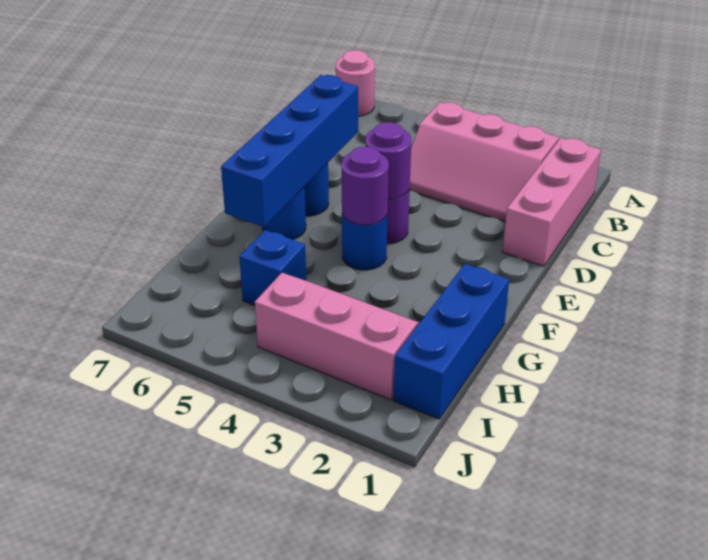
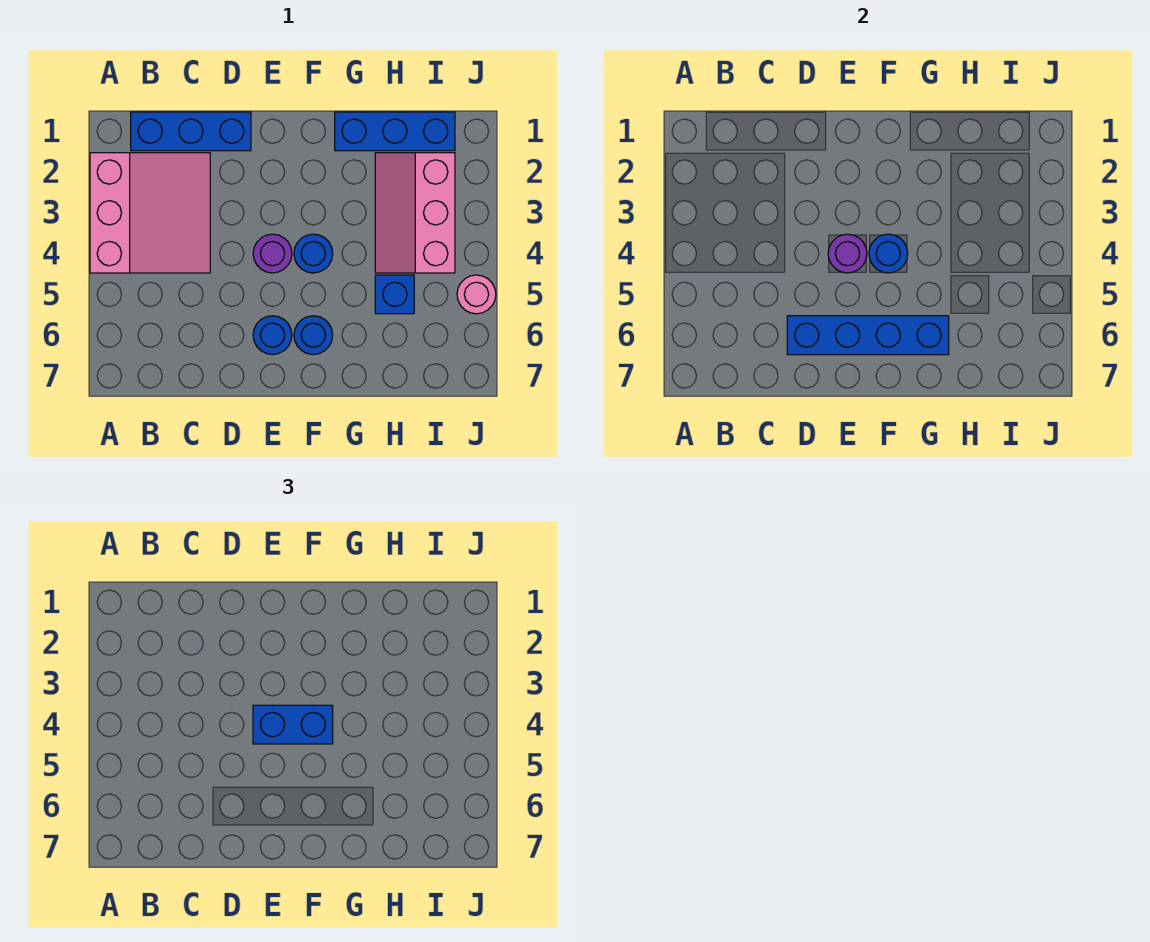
pink round brick A7 level 1 -> pink round brick J5 level 1
pink brick B1:D1 level 1 -> blue brick B1:D1 level 1
pink slope B2:C4 level 1 top B -> pink slope A2:C4 level 1 top A
none -> blue brick E4:F4 level 3
purple round brick F4 level 2 -> blue round brick F4 level 2

